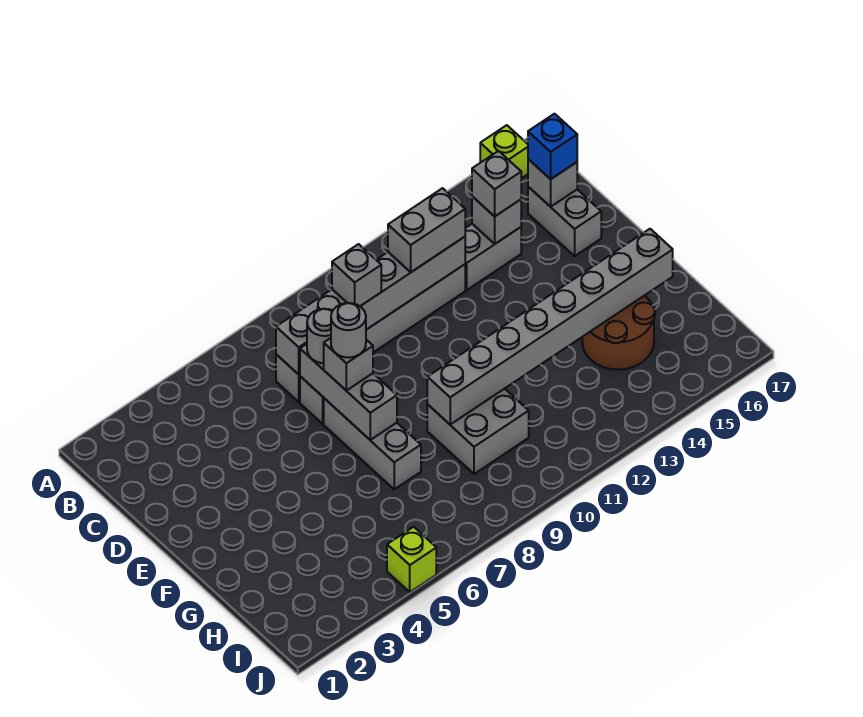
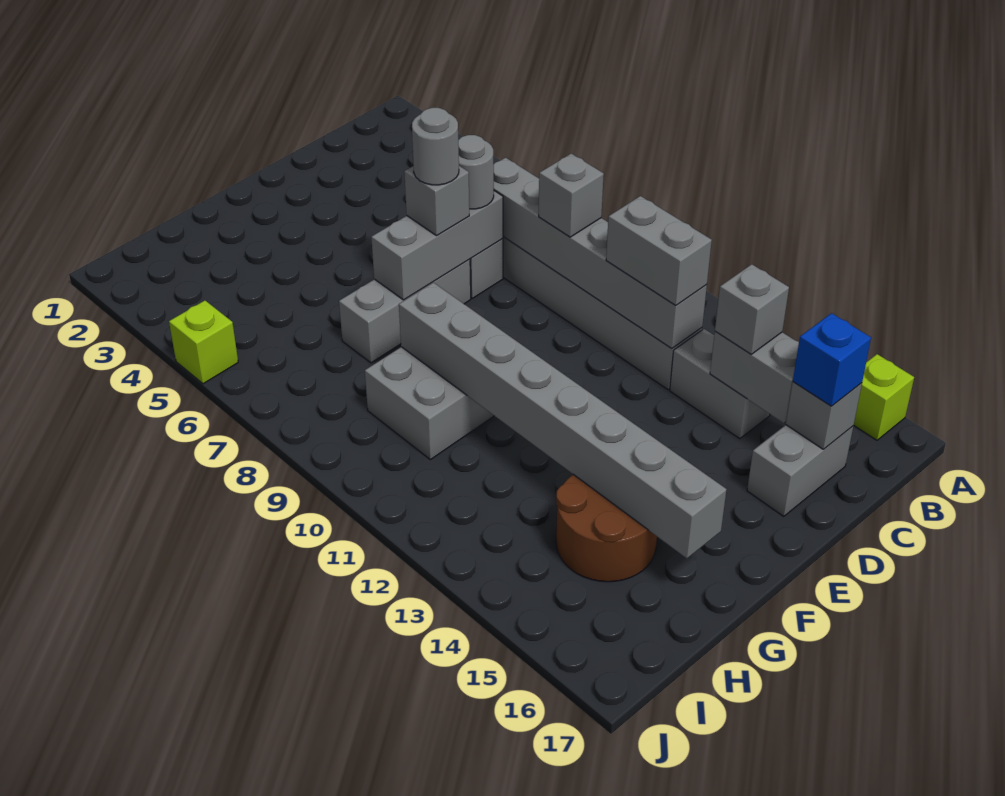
grey brick C14 level 2 -> grey brick C14:C15 level 2

